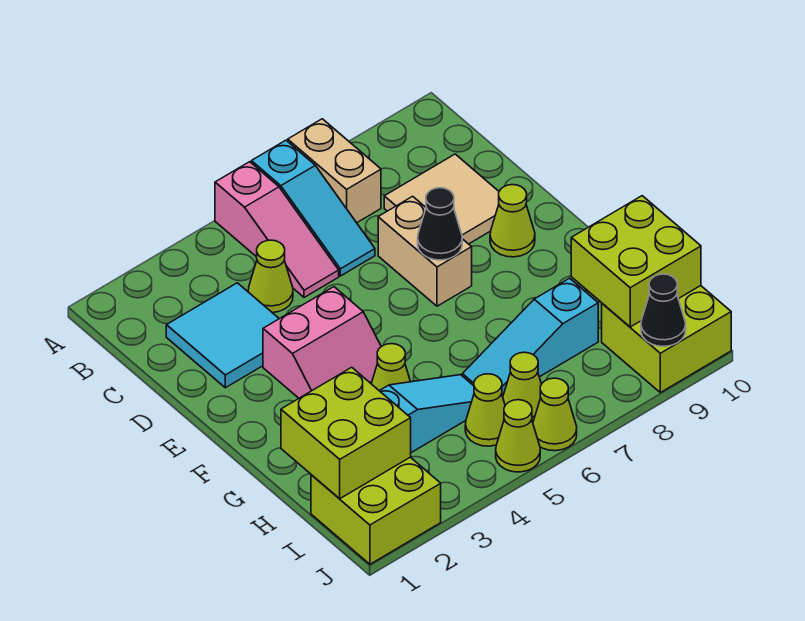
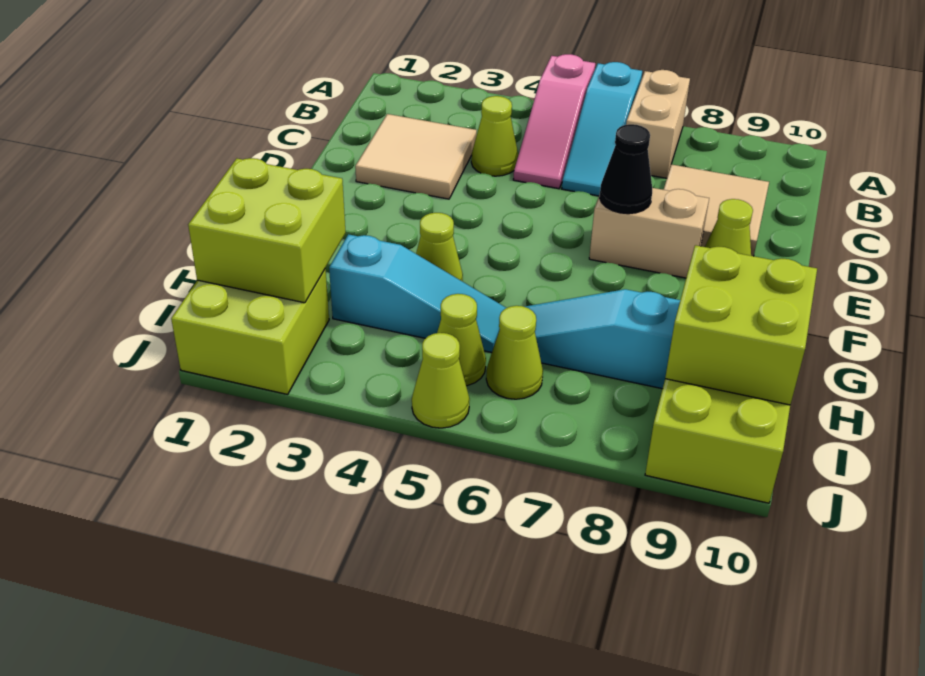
cyan tile C2:D3 level 1 -> tan tile C2:D3 level 1
tan brick D7:E7 level 1 -> tan brick E7:E8 level 1
pink slope E3:F4 level 1 top E -> none
lime cone J6 level 1 -> none
black cone J9 level 2 -> none

